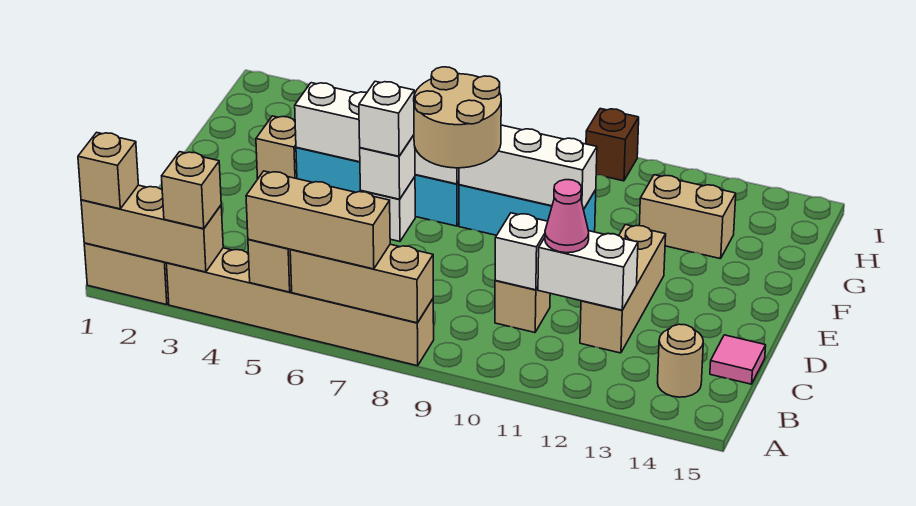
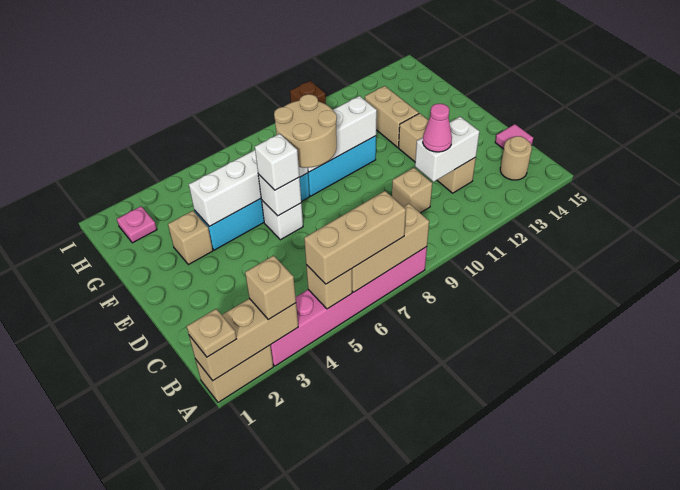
tan brick A1 level 3 -> tan plate A1 level 3
tan brick A3:A8 level 1 -> pink brick A3:A8 level 1
white brick C10 level 2 -> none
tan brick G12:G13 level 1 -> tan brick F12:G12 level 1
none -> pink plate H2 level 1

